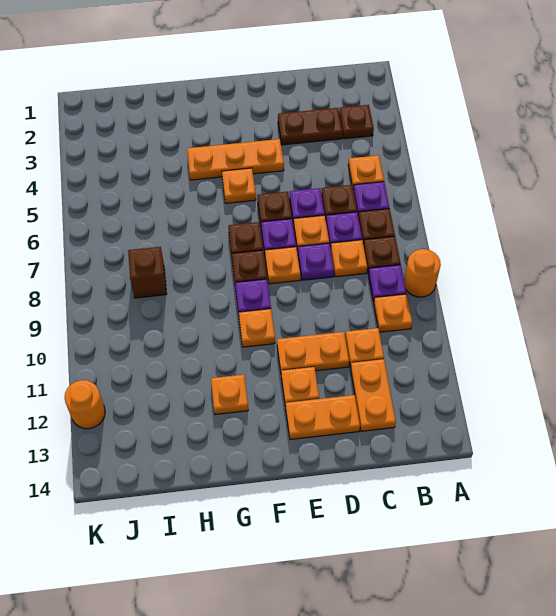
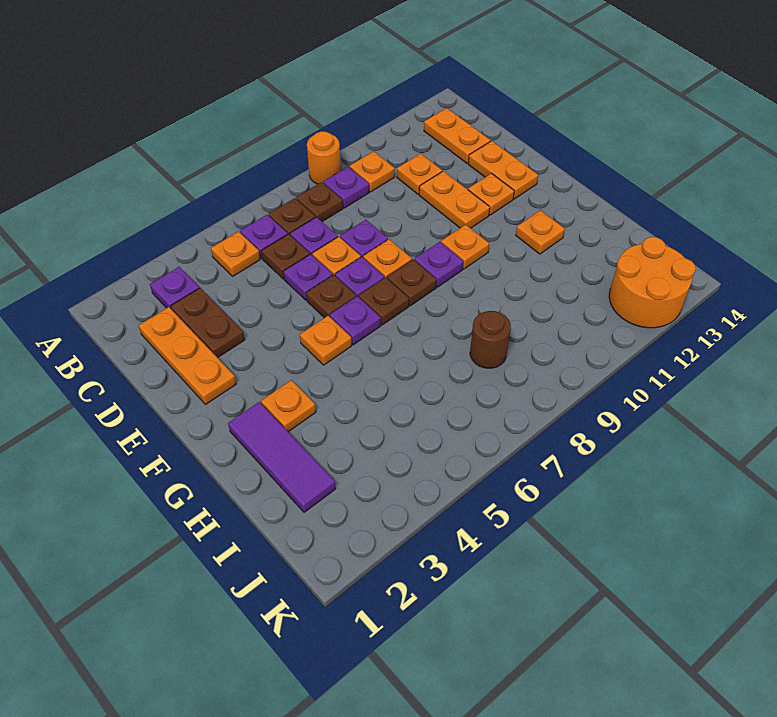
brown plate B3 level 1 -> purple plate B3 level 1
orange plate C8 level 1 -> orange plate G3 level 1
orange plate C12:C13 level 1 -> orange plate B13:C13 level 1
orange plate E4:G4 level 1 -> orange plate C2:E2 level 1
none -> purple plate F6 level 1
none -> purple tile G2:I2 level 1
brown brick I8 level 1 -> brown round brick I8 level 1
orange round brick K12 level 1 -> orange round brick J12:K13 level 1

